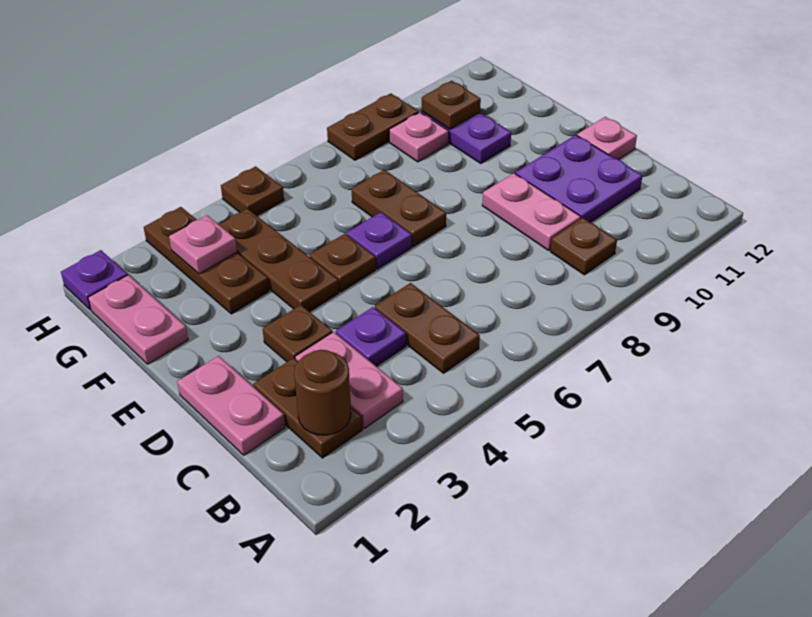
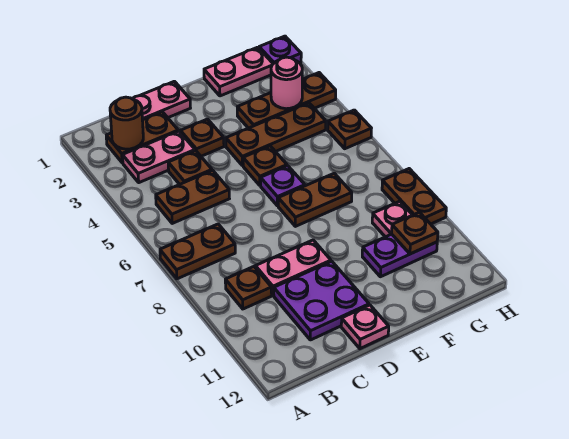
none -> brown plate A7:B7 level 1
purple plate C4 level 1 -> brown plate C4 level 1
pink plate G3 level 2 -> pink round brick G3 level 2

